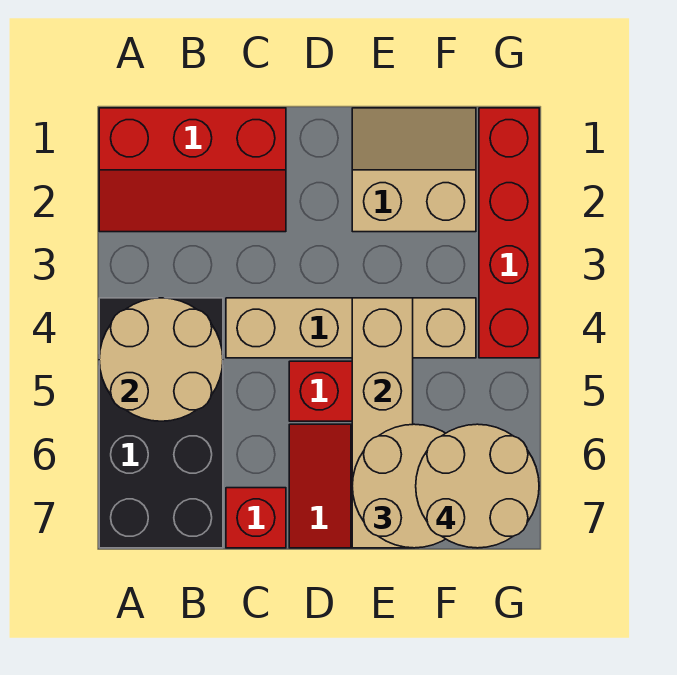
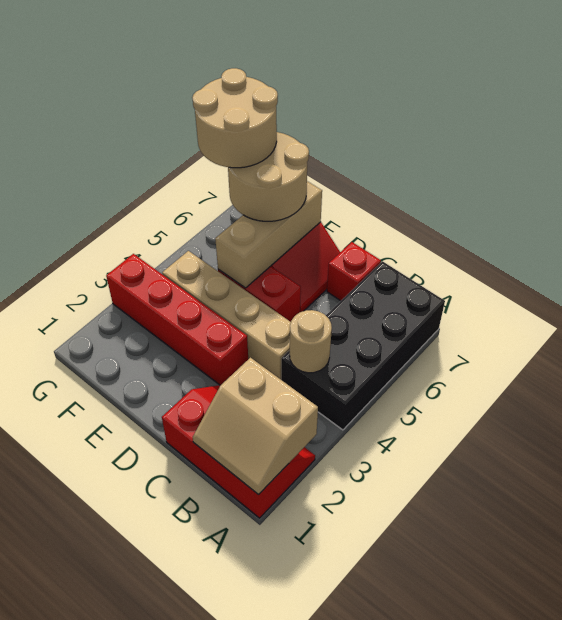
tan round brick A4:B5 level 2 -> tan round brick B4 level 2
tan slope E1:F2 level 1 top 2 -> tan slope A1:B2 level 2 top 2
tan brick E4:E7 level 2 -> tan brick E5:E7 level 2
red brick G1:G4 level 1 -> red brick D3:G3 level 1

